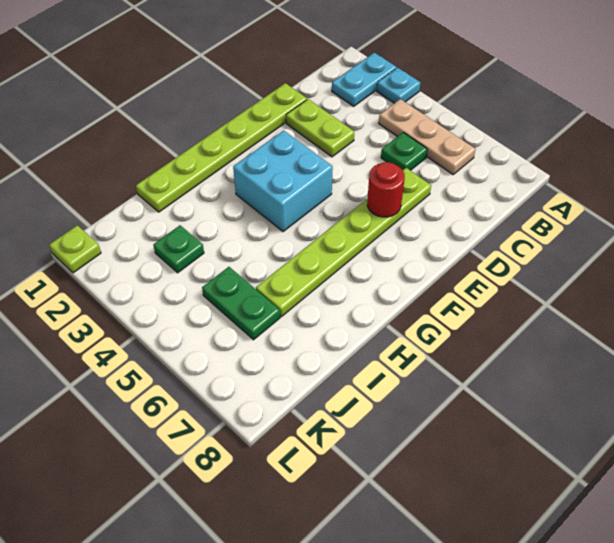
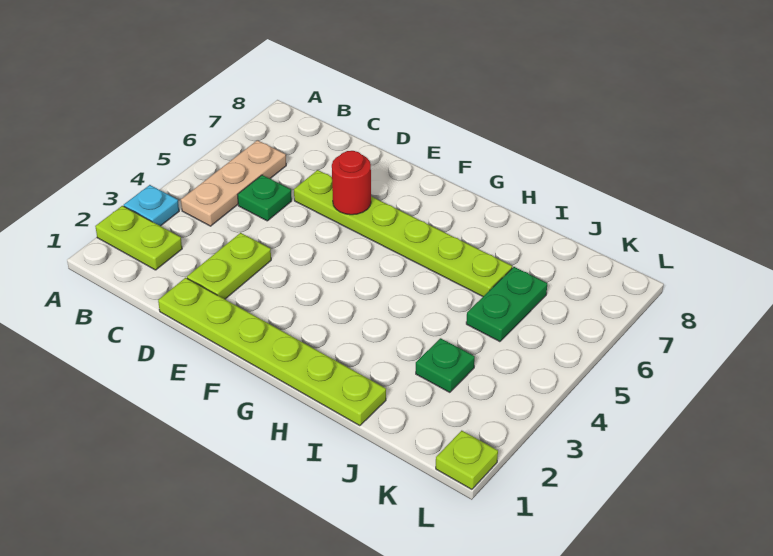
cyan plate A2:B2 level 1 -> lime plate A2:B2 level 1
cyan brick F3:G4 level 1 -> none

